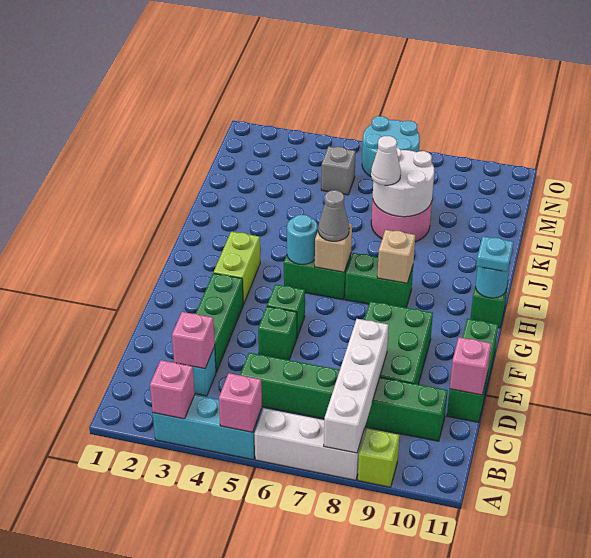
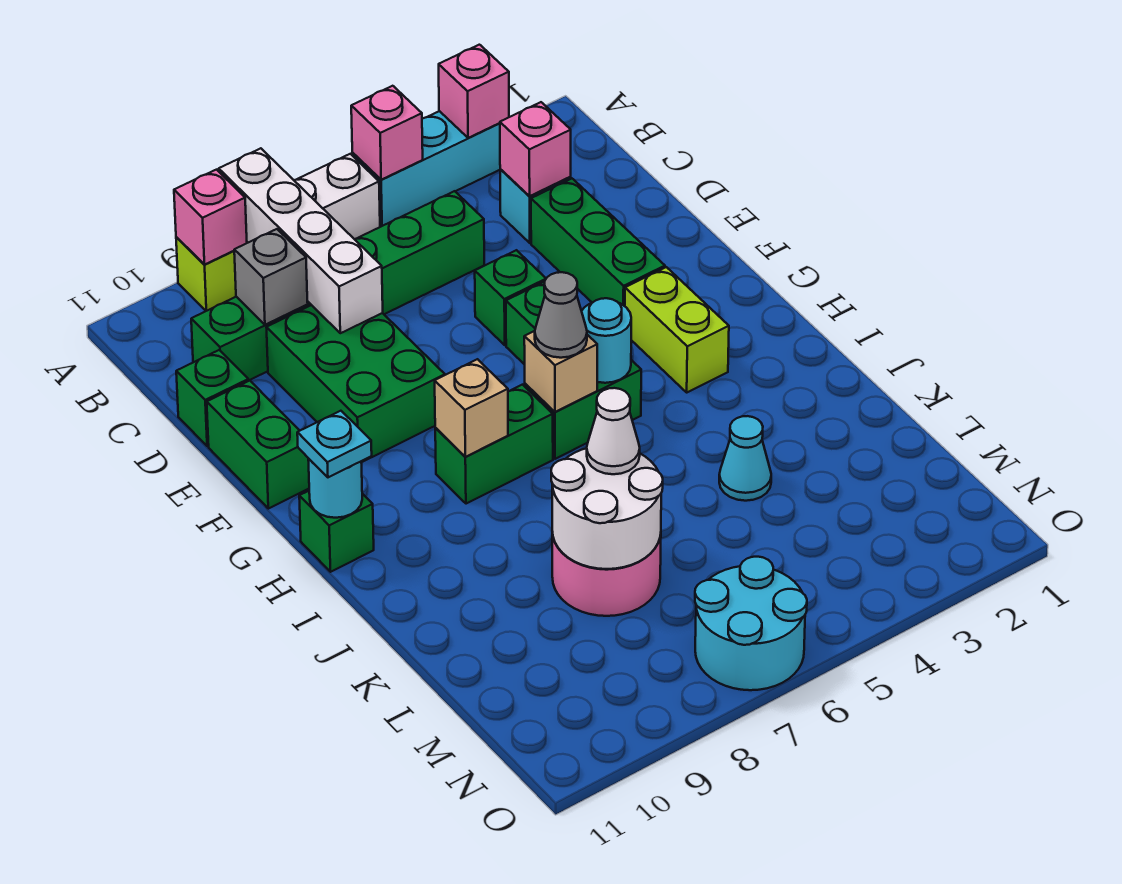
pink brick D11 level 2 -> pink brick A9 level 2
none -> cyan cone K4 level 1
grey brick M5 level 1 -> grey brick C9 level 2

